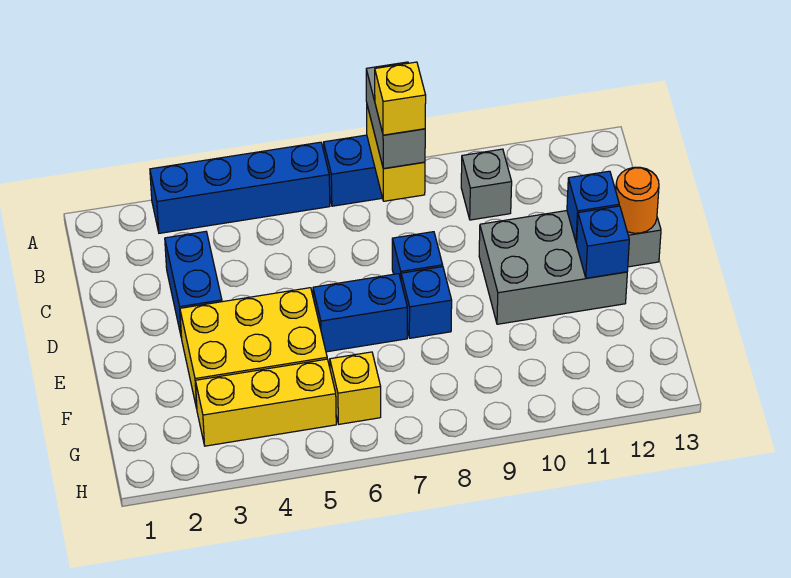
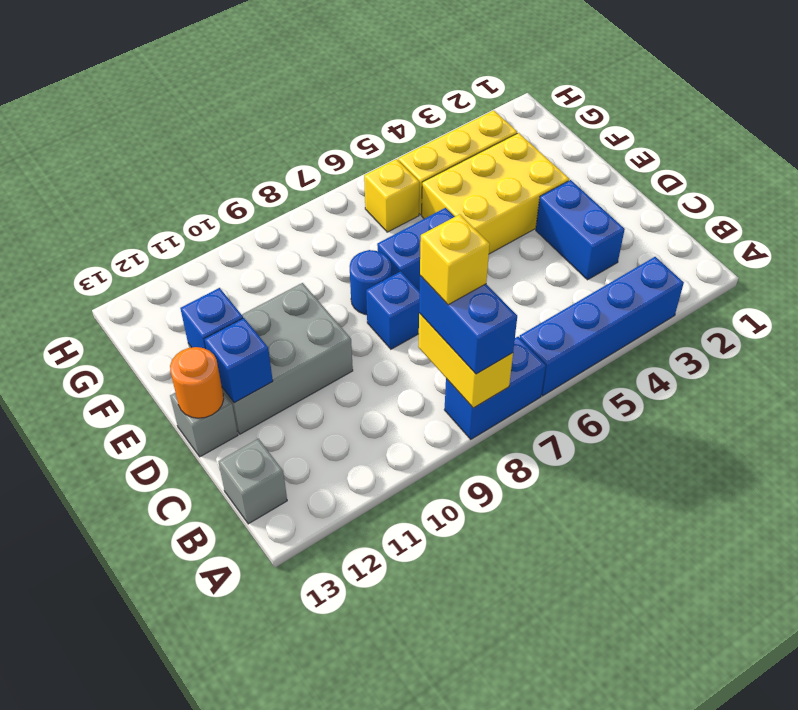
grey brick A8:B8 level 3 -> blue brick A8:B8 level 3
grey brick B10 level 1 -> grey brick B13 level 1
blue brick E8 level 1 -> blue round brick E8 level 1

